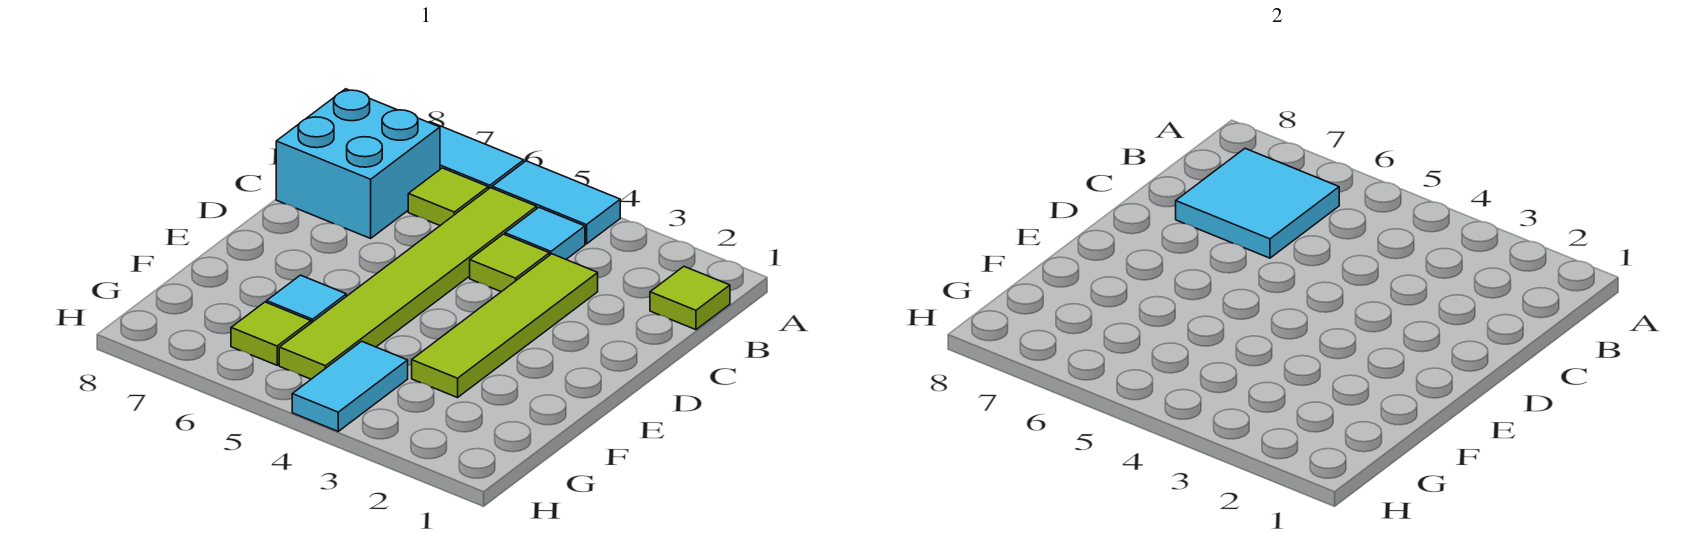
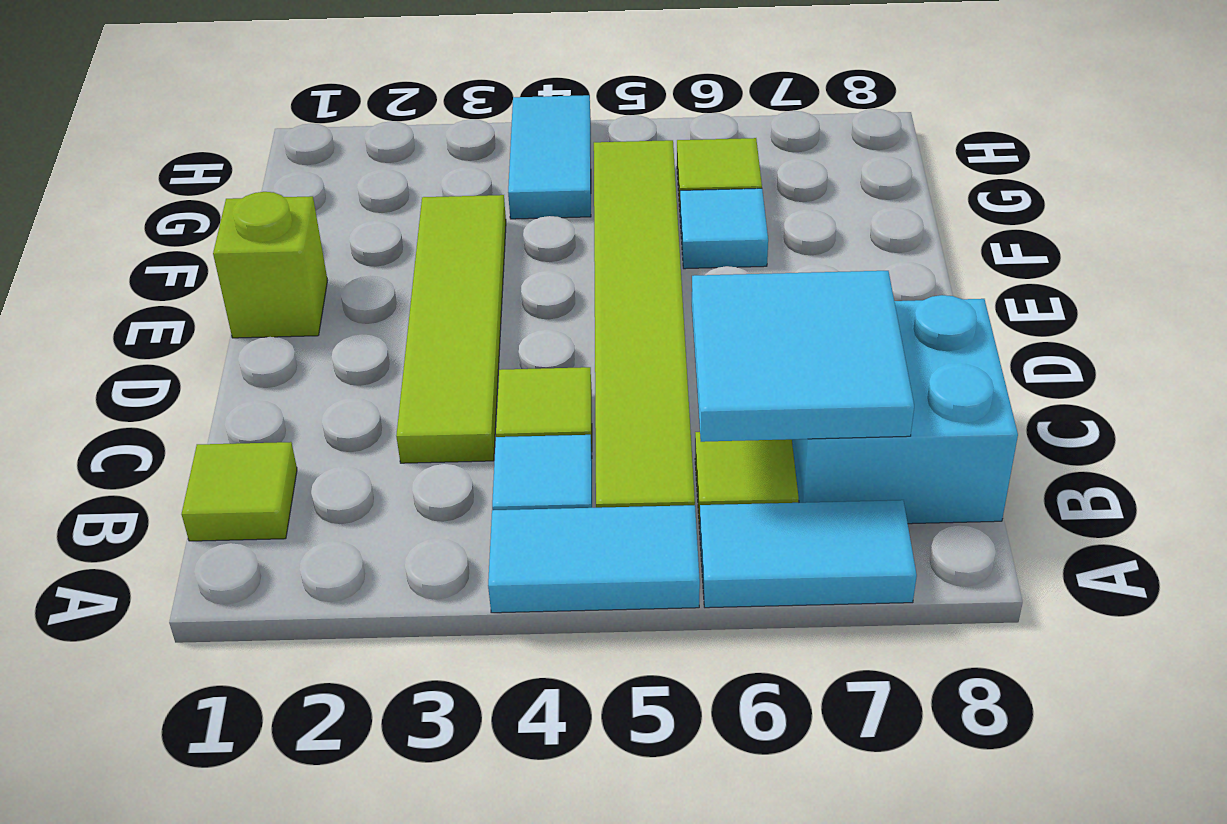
none -> lime brick E1 level 1

